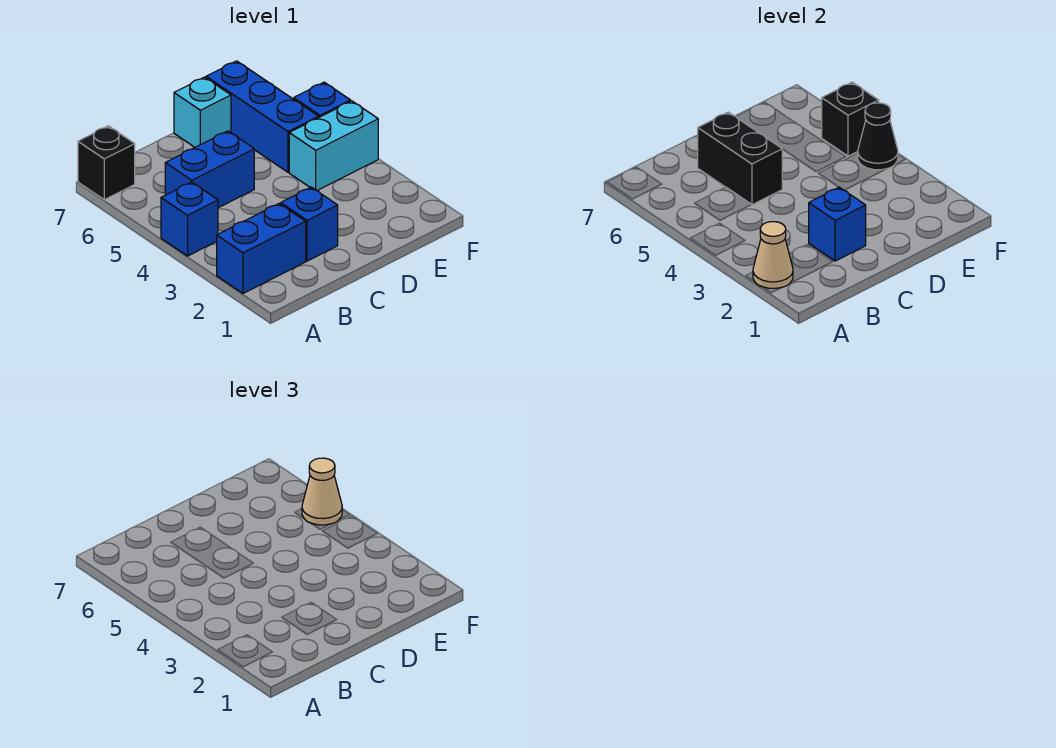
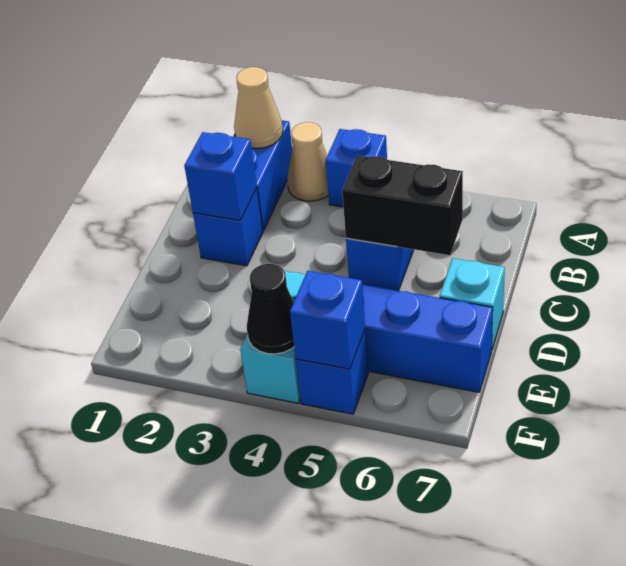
black brick A7 level 1 -> none
black brick F5 level 2 -> blue brick F5 level 2
tan cone F5 level 3 -> tan cone A3 level 1

